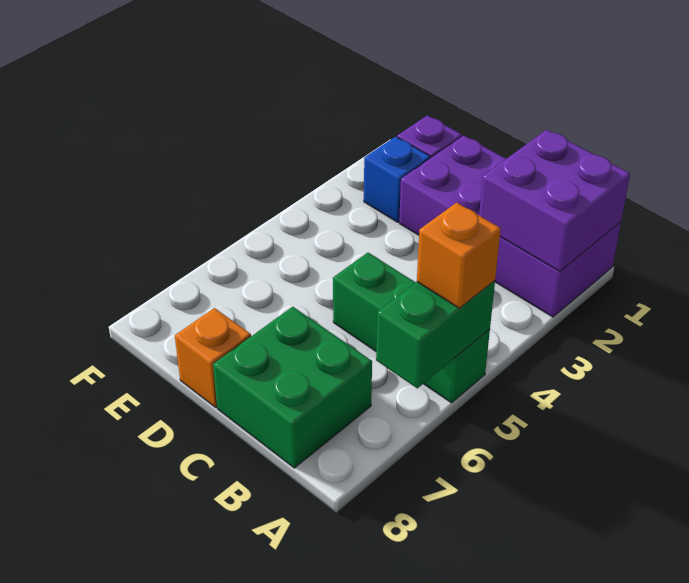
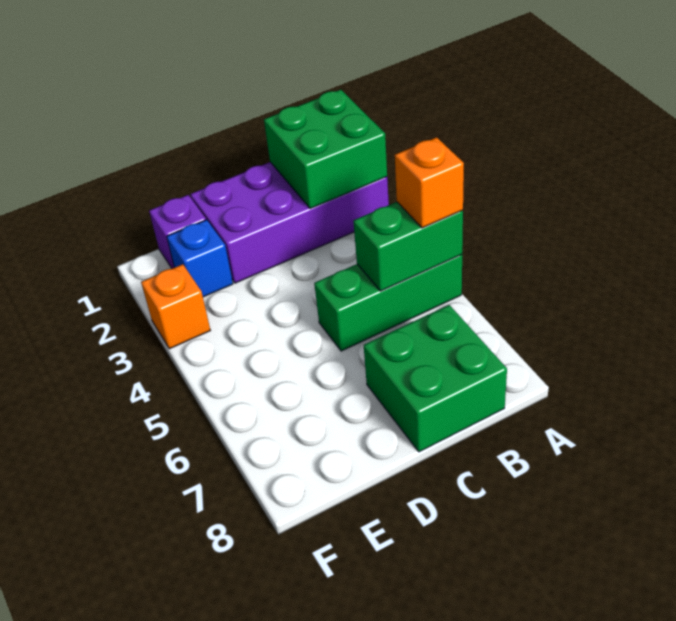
purple brick A1:B2 level 2 -> green brick A1:B2 level 2
green brick A5:A6 level 2 -> green brick A5:B5 level 2
orange brick D8 level 1 -> orange brick F3 level 1

